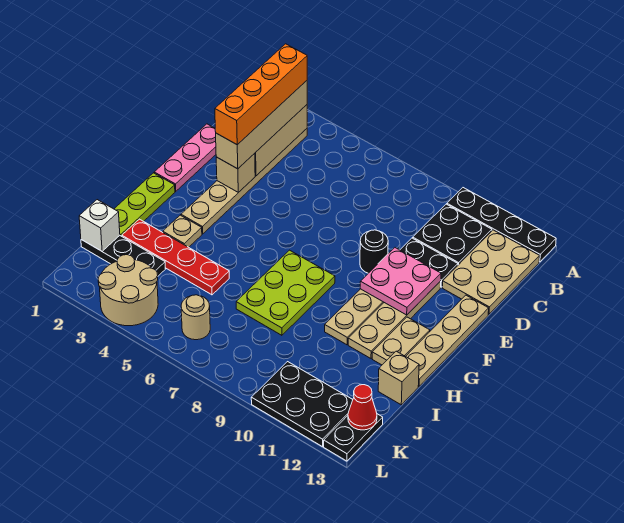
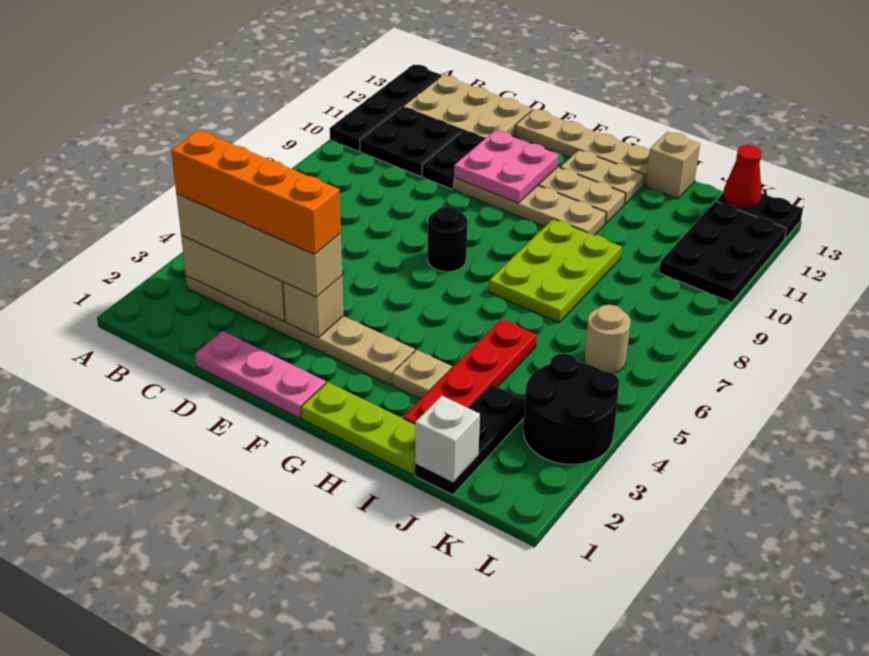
black round brick E9 level 1 -> black round brick F7 level 1
lime plate G7:I8 level 1 -> lime plate H7:I9 level 1
tan round brick K3:L4 level 1 -> black round brick K3:L4 level 1

